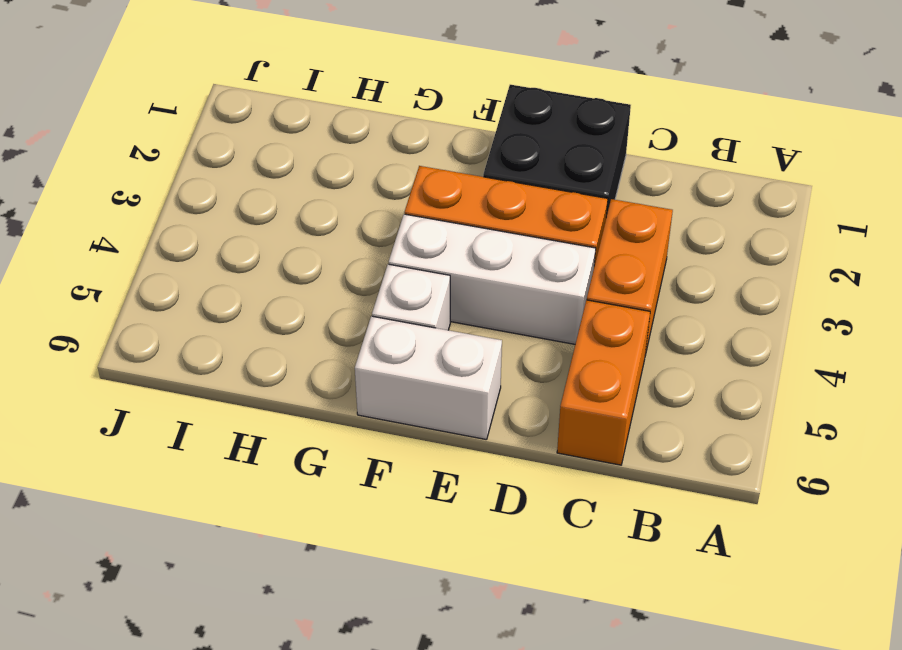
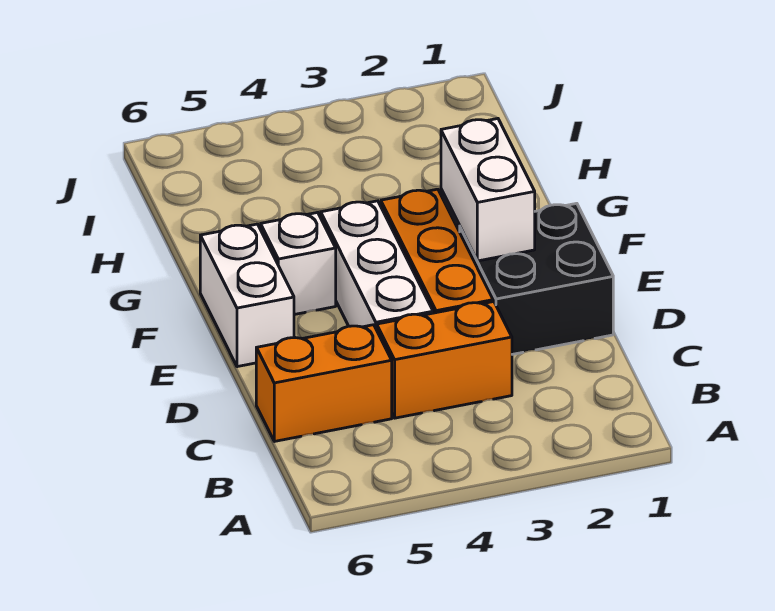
none -> white brick E2:F2 level 2

